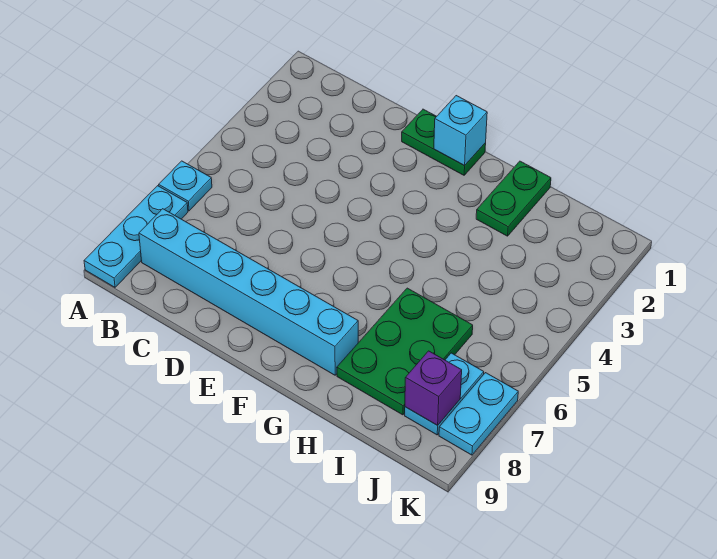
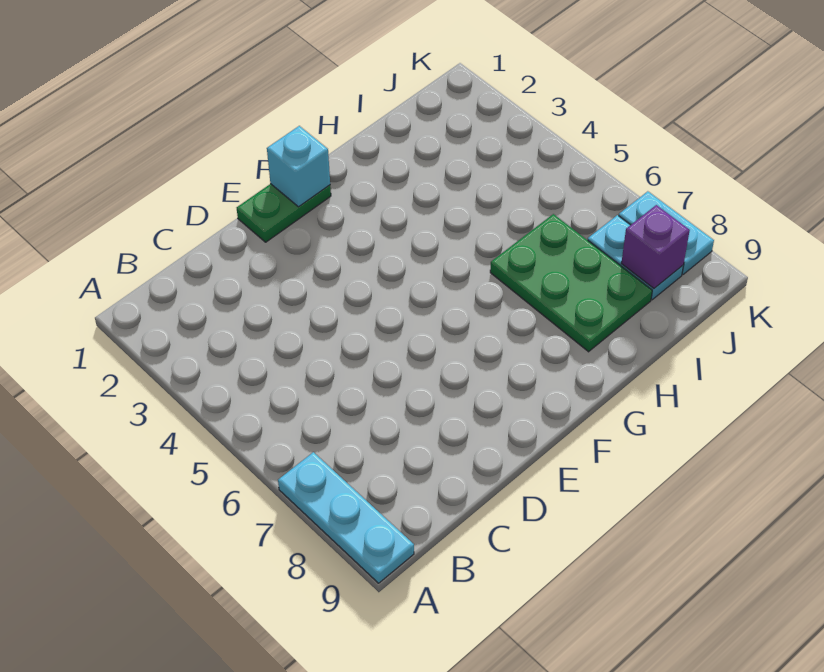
cyan plate A6 level 1 -> none
cyan brick B8:G8 level 1 -> none
green plate H1:H2 level 1 -> none

